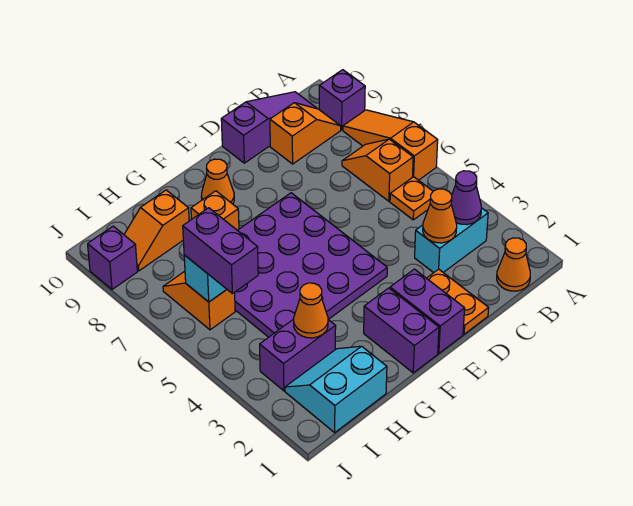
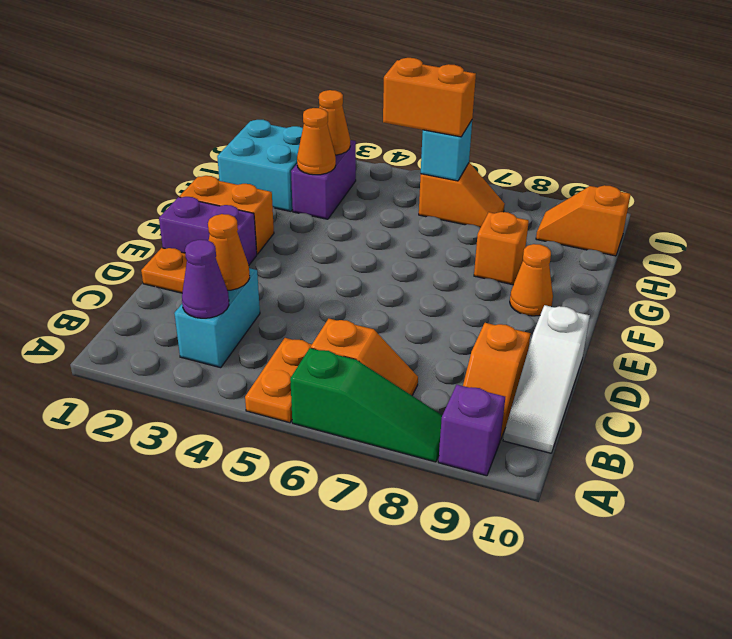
orange slope A6:A8 level 1 top 6 -> green slope A6:A8 level 1 top 6
orange cone B1 level 1 -> orange cone I3 level 2
orange plate B5 level 1 -> orange plate A5:B5 level 1
purple slope B10:D10 level 1 top D -> white slope B10:D10 level 1 top D
purple plate E4:H7 level 1 -> none
purple brick F1:F2 level 1 -> orange brick F1:F2 level 1
cyan slope H1:I2 level 1 top 1 -> cyan brick H1:I2 level 1
orange slope H9:I9 level 1 top H -> orange slope I9:I10 level 1 top 10
purple brick I5:I6 level 3 -> orange brick I5:I6 level 3
purple brick J9 level 1 -> none

